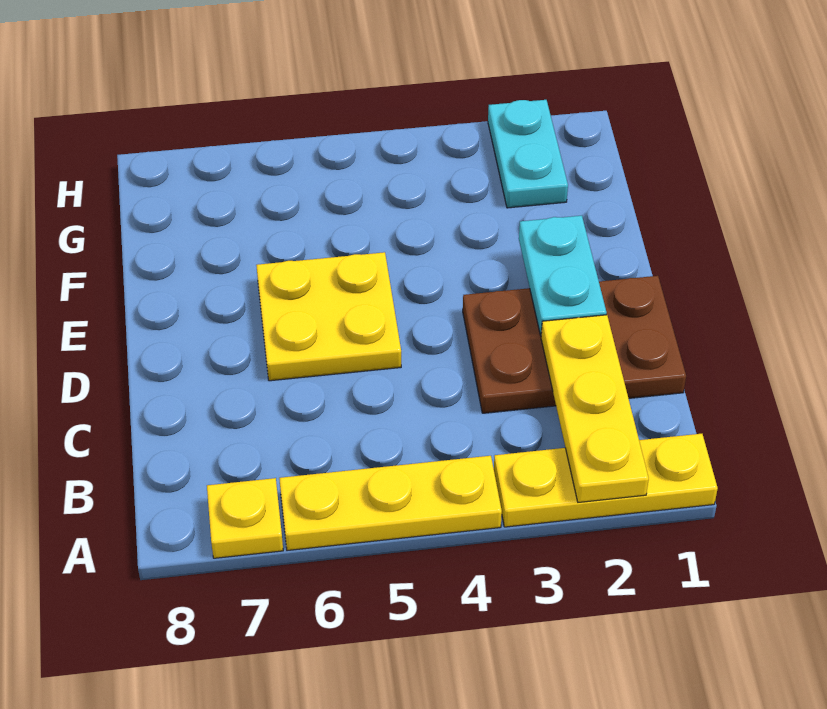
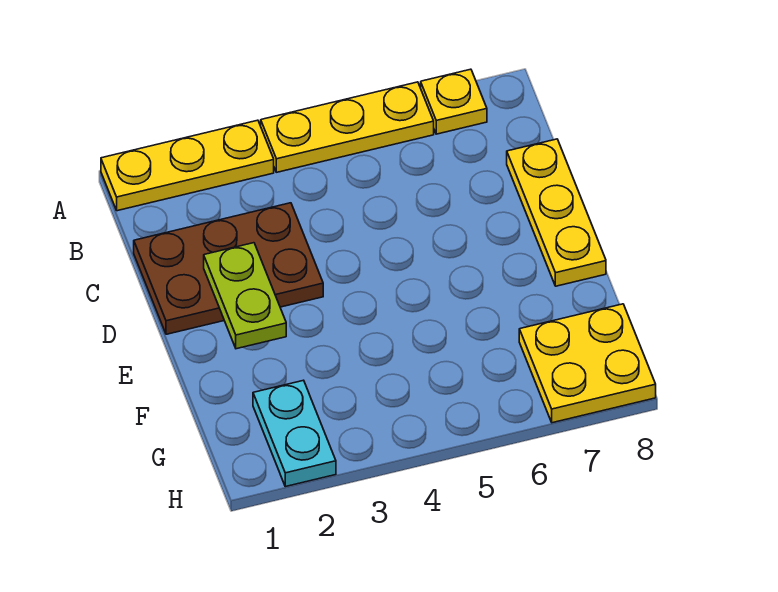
yellow plate A2:C2 level 2 -> yellow plate C8:E8 level 1
cyan plate D2:E2 level 2 -> lime plate D2:E2 level 2
yellow plate D5:E6 level 1 -> yellow plate G7:H8 level 1

